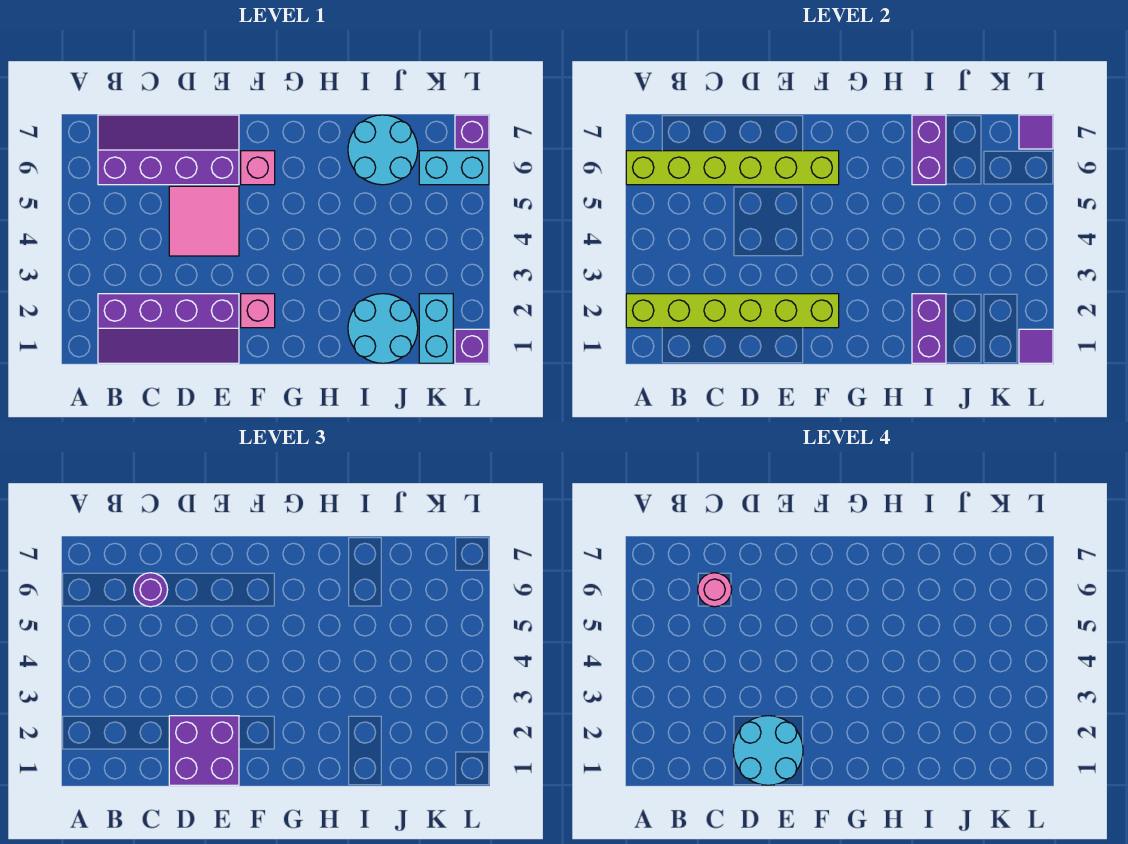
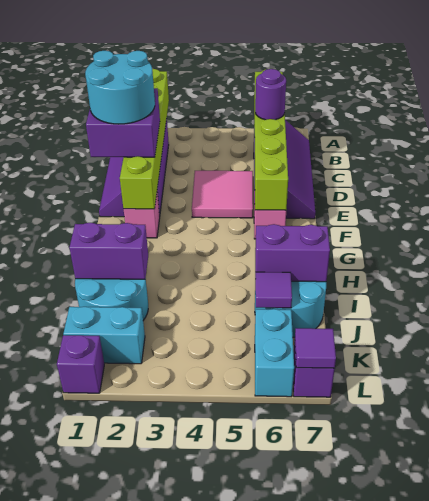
pink round brick C6 level 4 -> none
purple tile L1 level 2 -> purple tile J6 level 2

